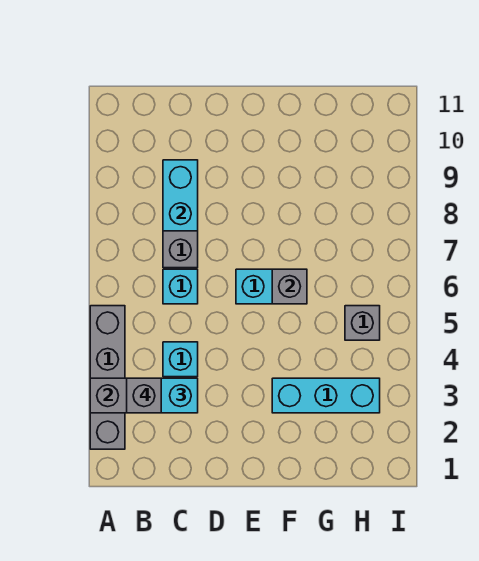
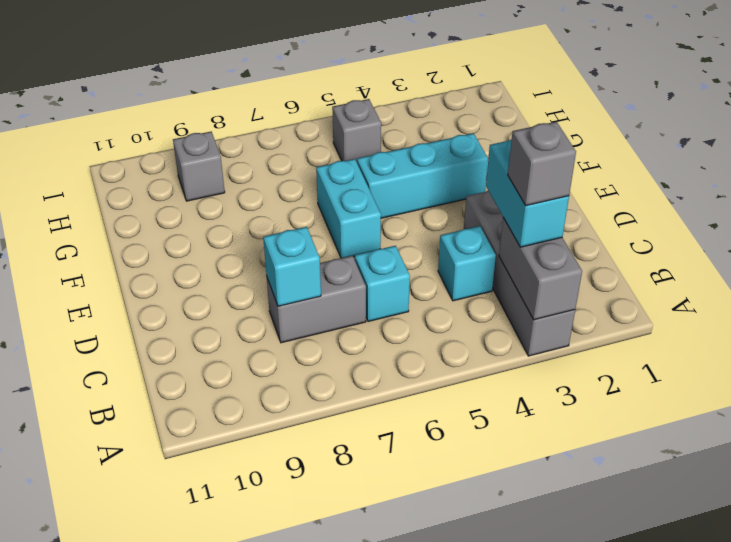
grey brick A2:A5 level 1 -> grey brick A3:D3 level 1
cyan brick C8:C9 level 2 -> cyan brick C8 level 2
cyan brick F3:H3 level 1 -> cyan brick F3:F5 level 1
grey brick F6 level 2 -> grey brick H9 level 1

